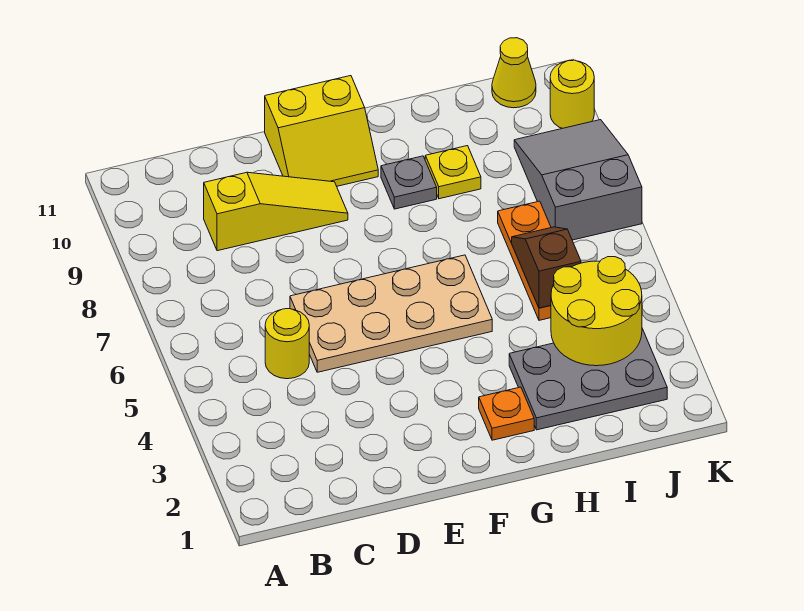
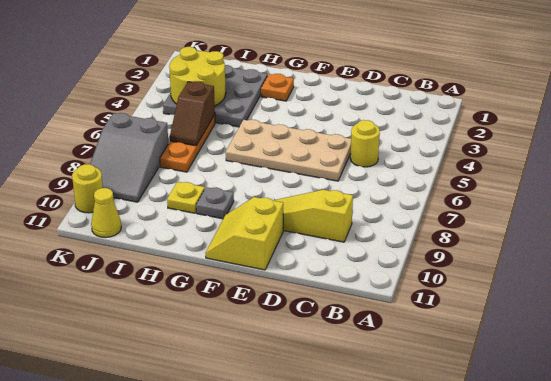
yellow slope E10:F11 level 1 top 11 -> yellow slope E10:F11 level 1 top E
grey plate H2:J3 level 1 -> grey plate H2:J4 level 1

